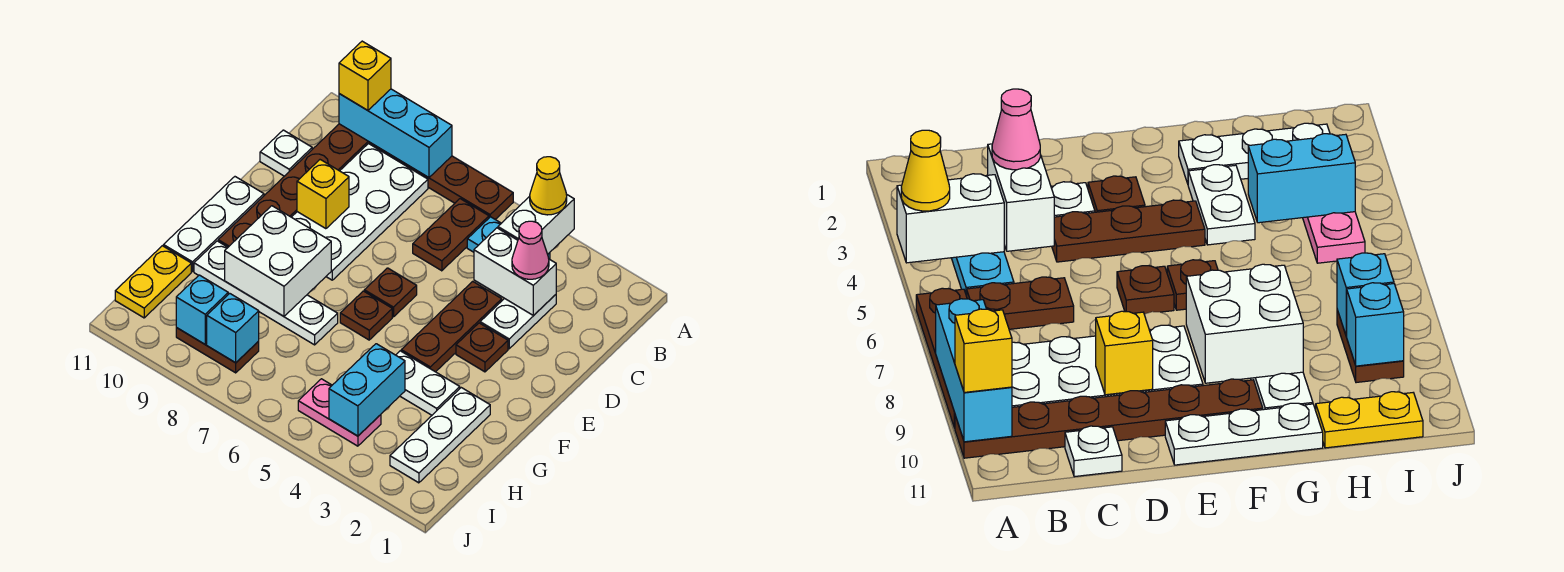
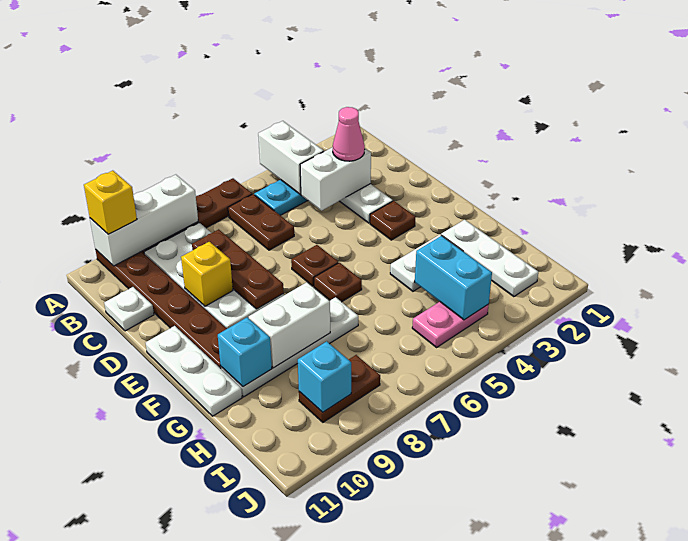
yellow cone A4 level 3 -> none
cyan brick A8:A10 level 2 -> white brick A8:A10 level 2
brown plate D4:F4 level 1 -> brown plate C8:E8 level 2
white brick F8:G9 level 2 -> white brick G8:G9 level 2
yellow plate H11:I11 level 1 -> none
cyan brick I8 level 2 -> cyan brick G10 level 2

